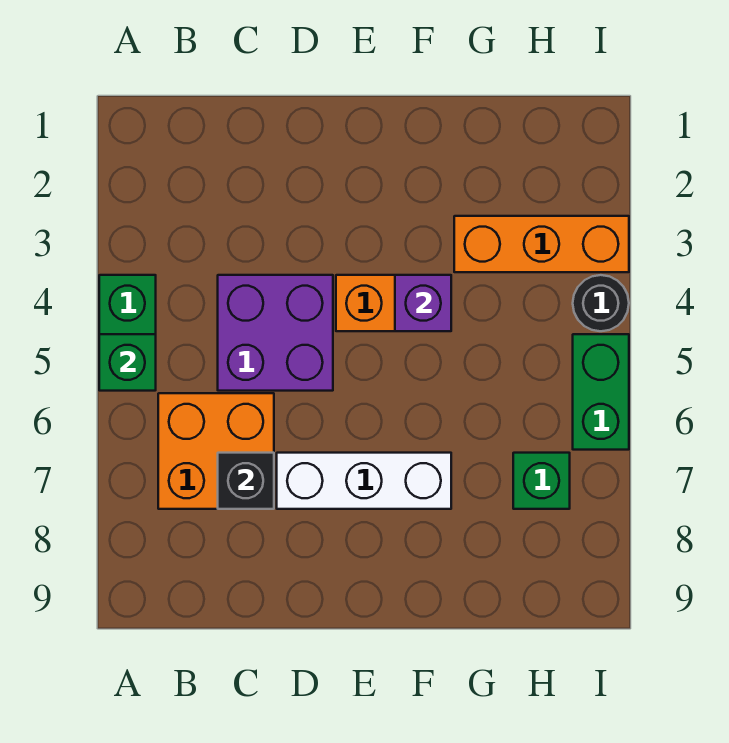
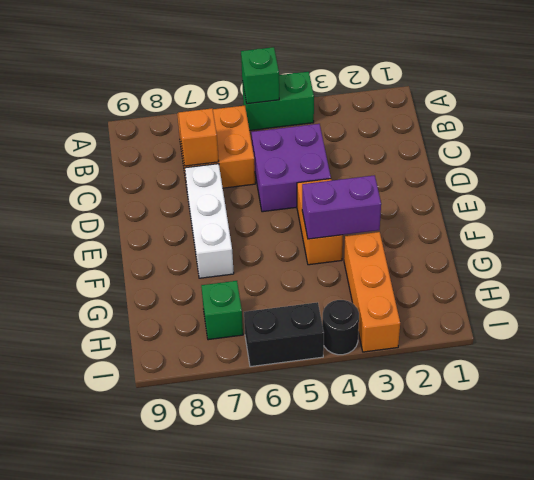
black brick C7 level 2 -> orange brick C7 level 2
purple brick F4 level 2 -> purple brick F3:F4 level 2
green brick I5:I6 level 1 -> black brick I5:I6 level 1

